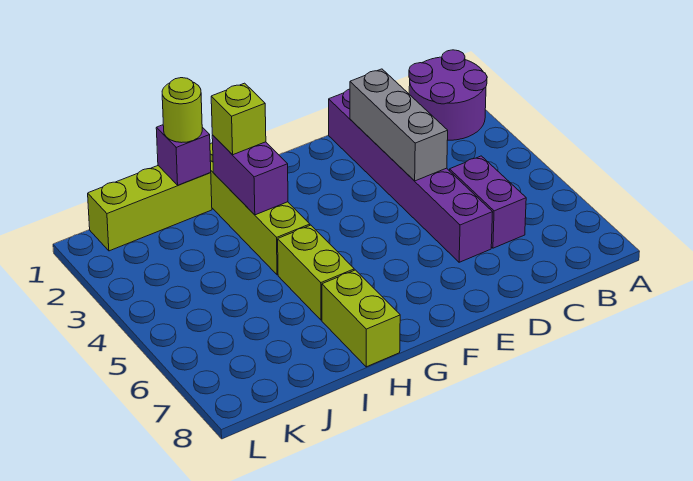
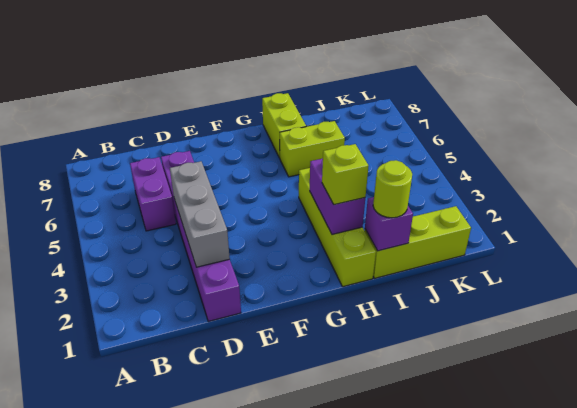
purple round brick A1:B2 level 1 -> none
lime brick H5:H6 level 1 -> lime brick H6:I6 level 1

